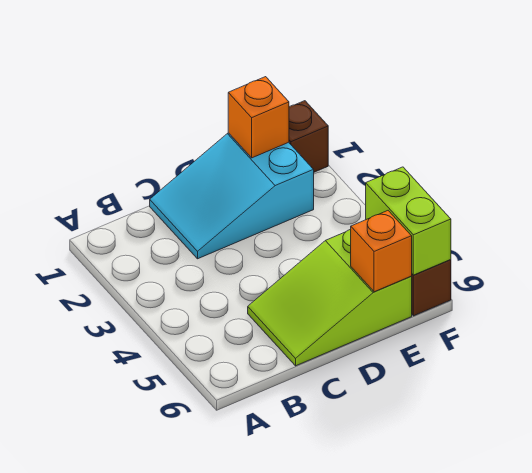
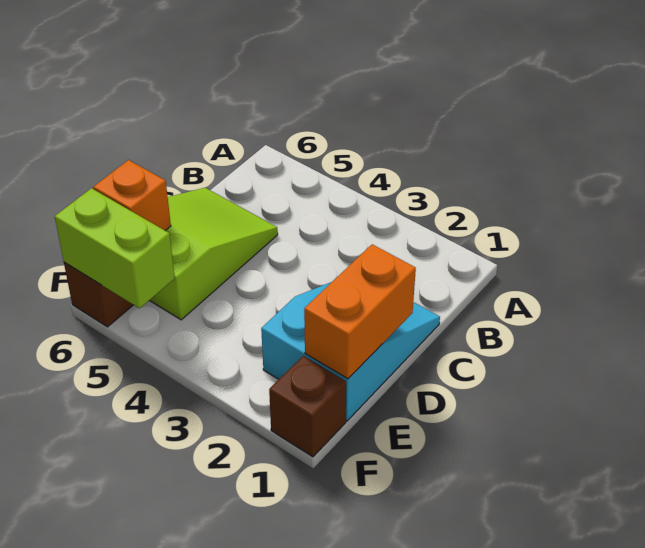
orange brick E1 level 2 -> orange brick D1:E1 level 2

